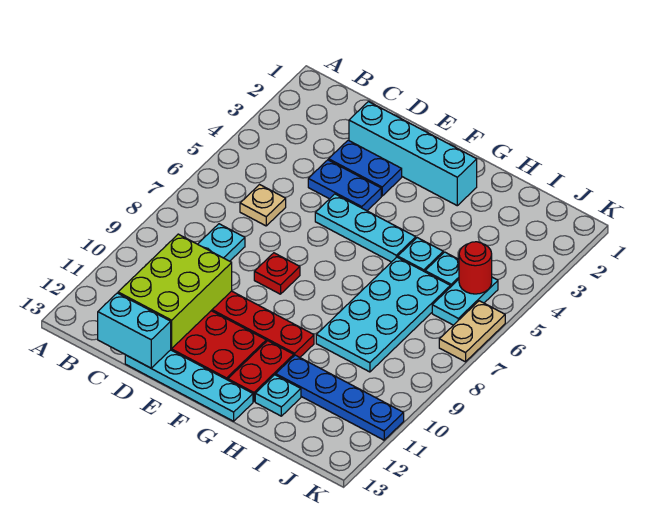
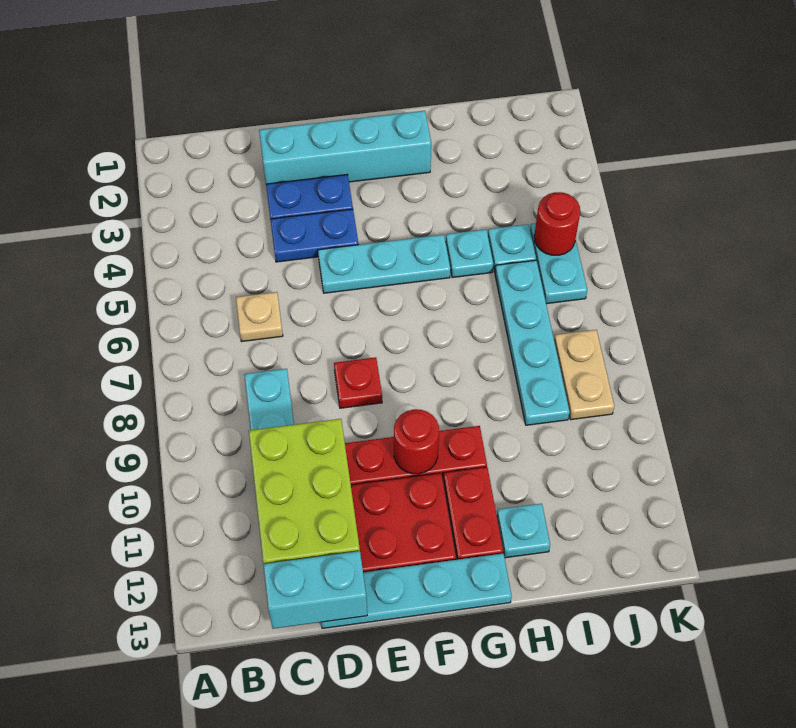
none -> red round brick F10 level 2
cyan plate H6:I9 level 1 -> cyan plate I6:I9 level 1
blue plate H11:K11 level 1 -> none
tan plate K6:K7 level 1 -> tan plate J8:J9 level 1

